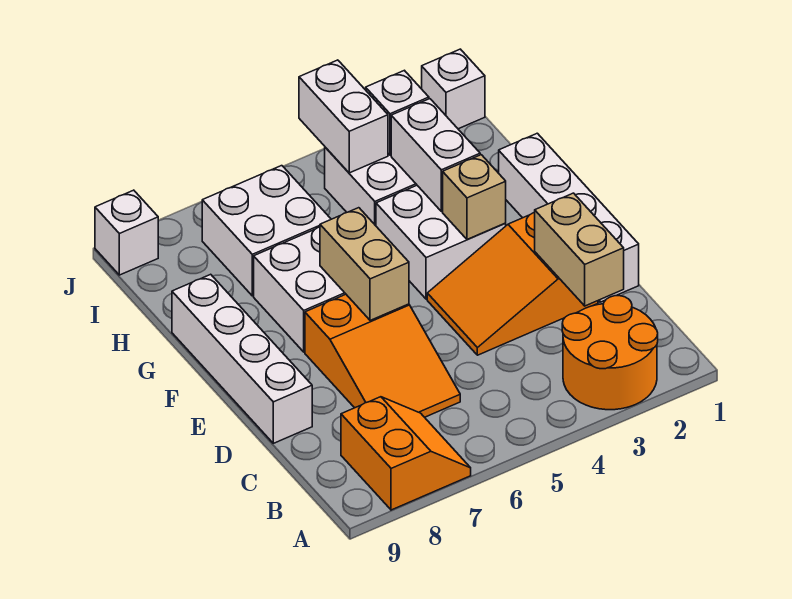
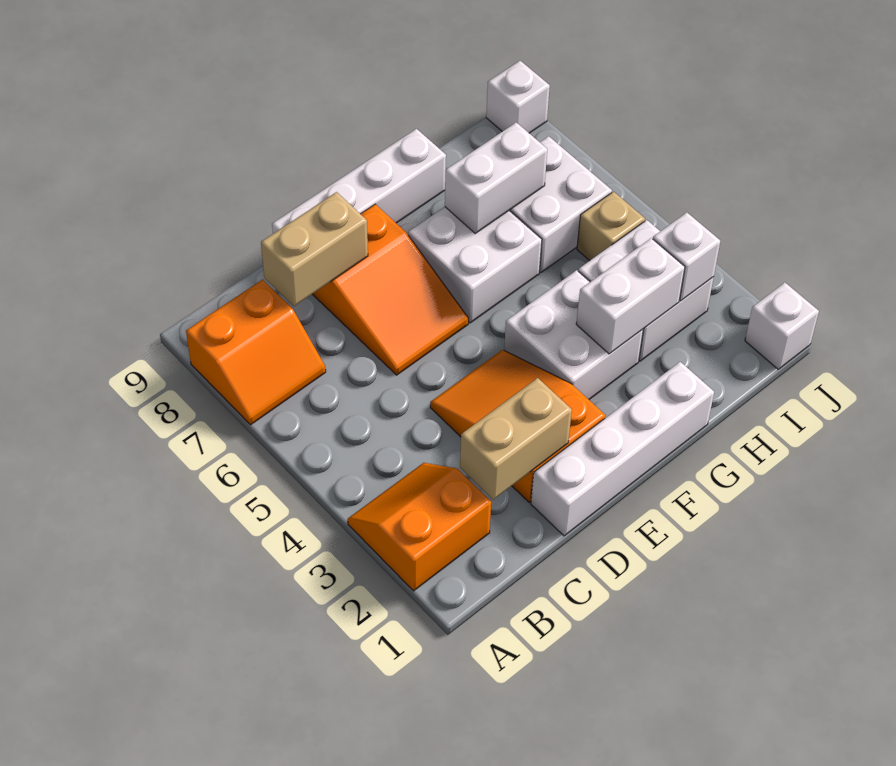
orange round brick A2:B3 level 1 -> orange slope A2:B3 level 1 top 2
orange slope C6:E7 level 1 top E -> orange slope D6:E8 level 1 top 8
tan brick E6:F6 level 2 -> tan brick C8:D8 level 2
tan brick F3 level 2 -> tan brick I5 level 1
white brick I4:J4 level 2 -> white brick G7:H7 level 2

